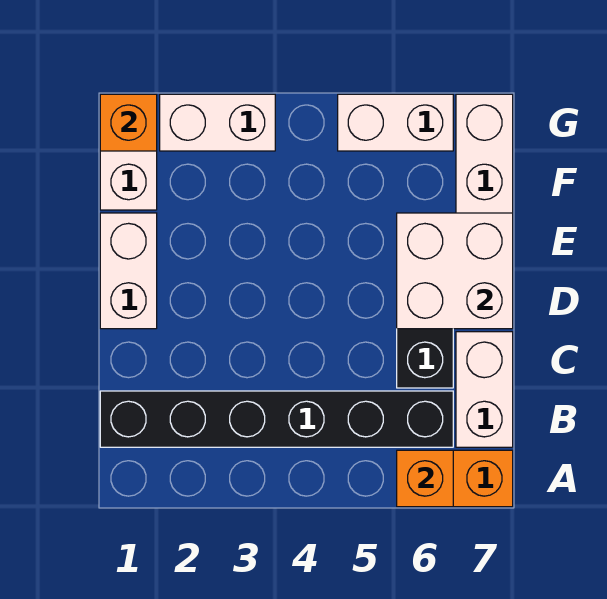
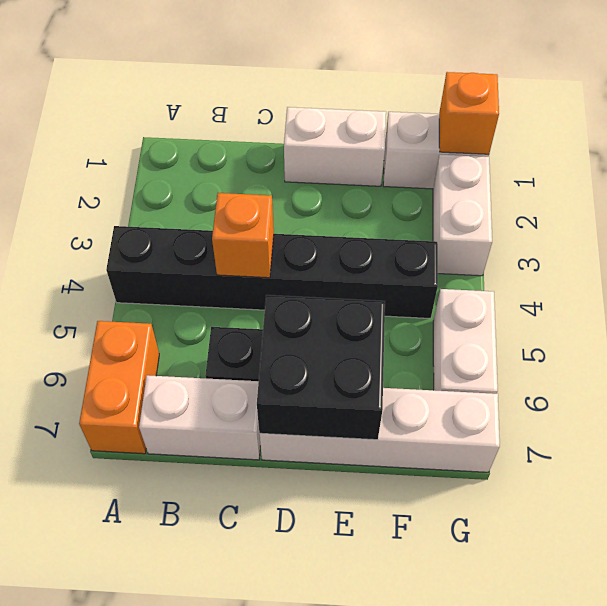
orange brick A6 level 2 -> orange brick C4 level 2
black brick B1:B6 level 1 -> black brick A4:F4 level 1
white brick D6:E7 level 2 -> black brick D6:E7 level 2

